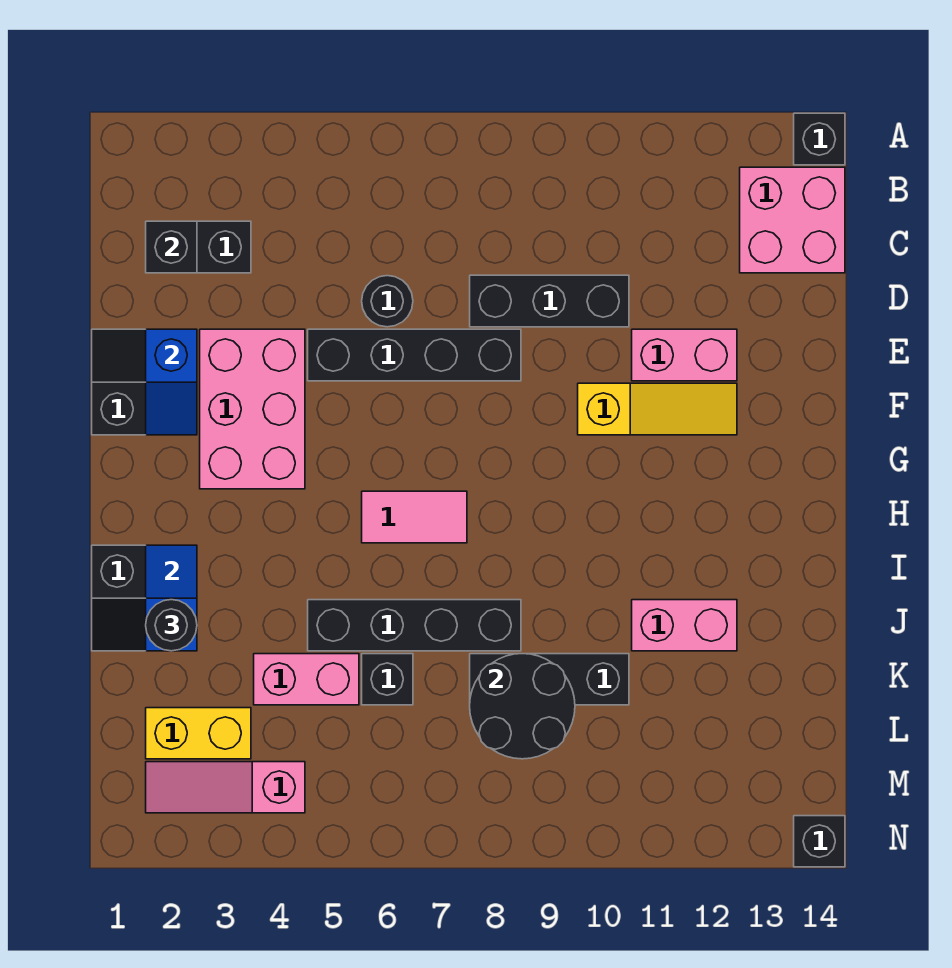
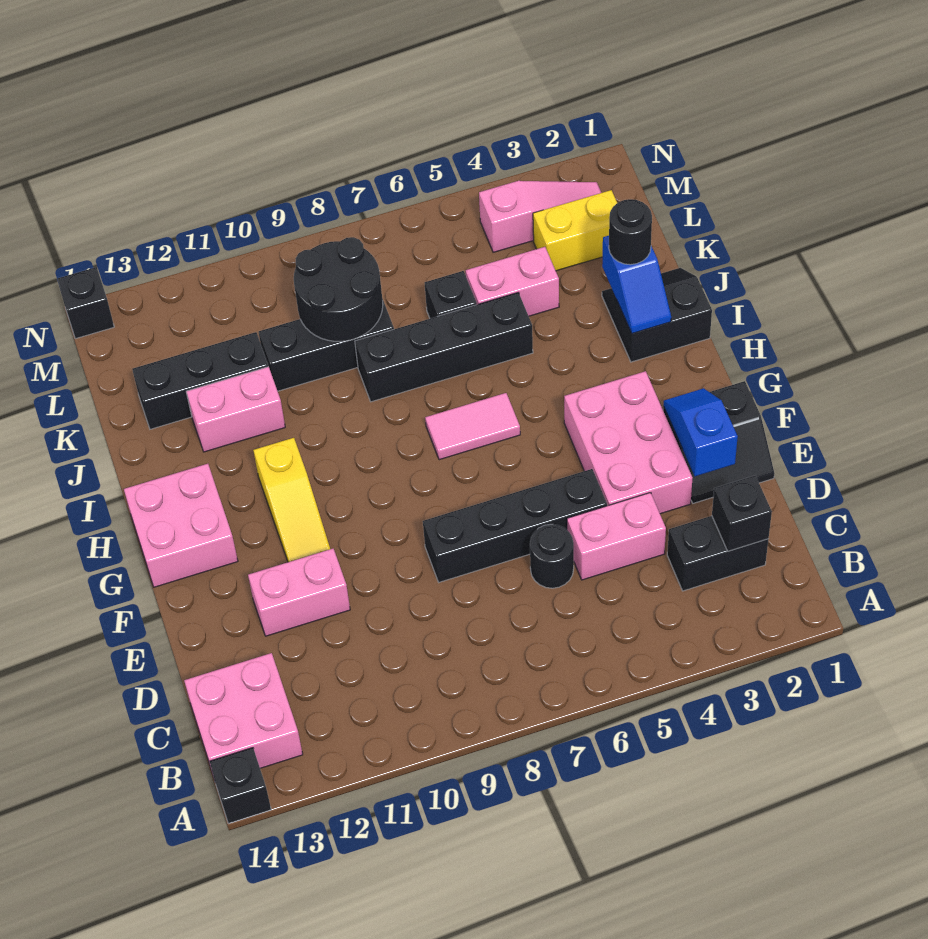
none -> pink brick D4:D5 level 1
black brick D8:D10 level 1 -> black brick K11:K13 level 1
yellow slope F10:F12 level 1 top 10 -> yellow slope F11:H11 level 1 top H
none -> pink brick G13:H14 level 1

